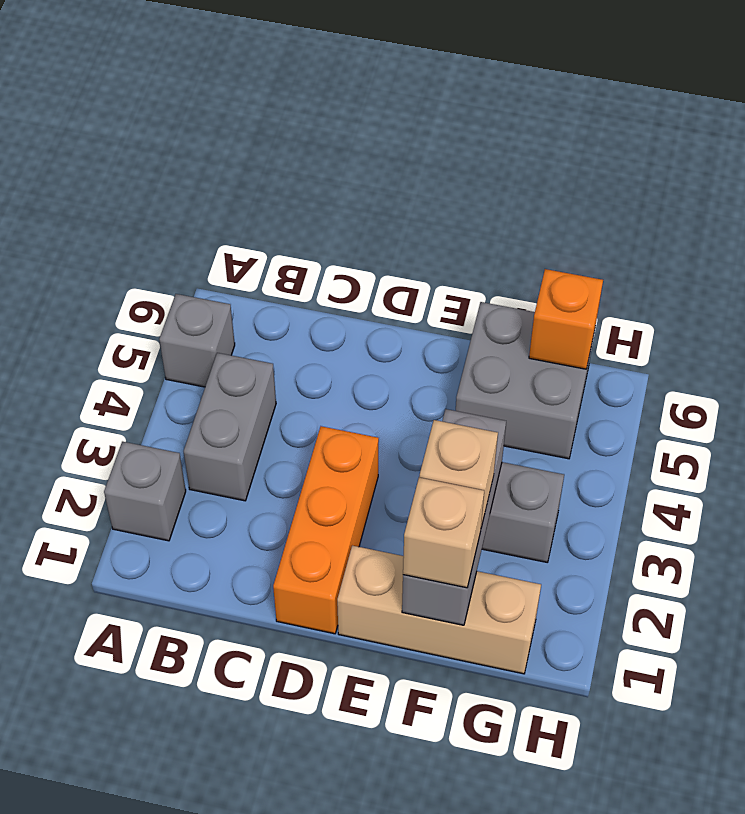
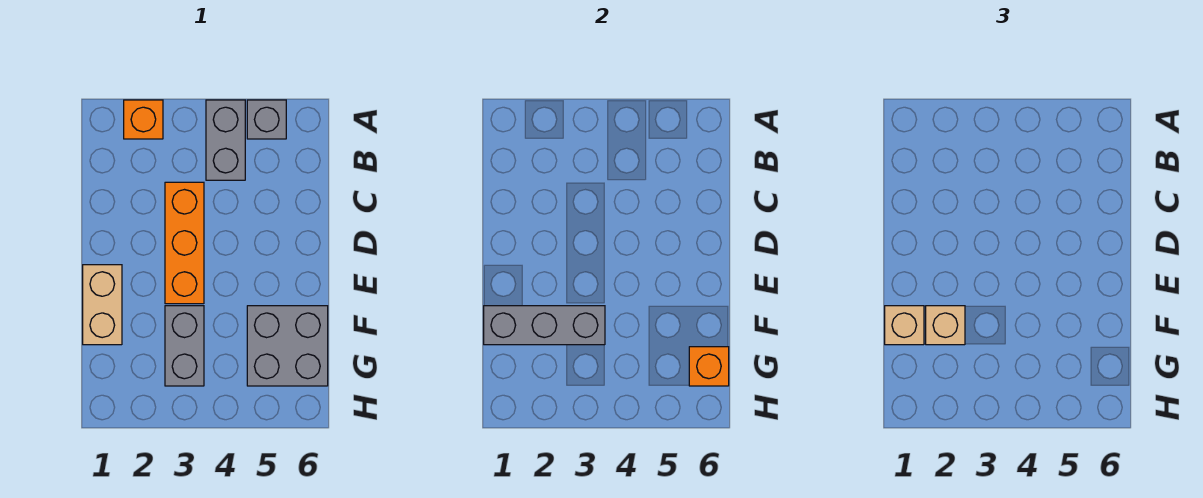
grey brick A2 level 1 -> orange brick A2 level 1
grey brick B3:B4 level 1 -> grey brick A4:B4 level 1
orange brick D1:D3 level 1 -> orange brick C3:E3 level 1
tan brick E1:G1 level 1 -> tan brick E1:F1 level 1

